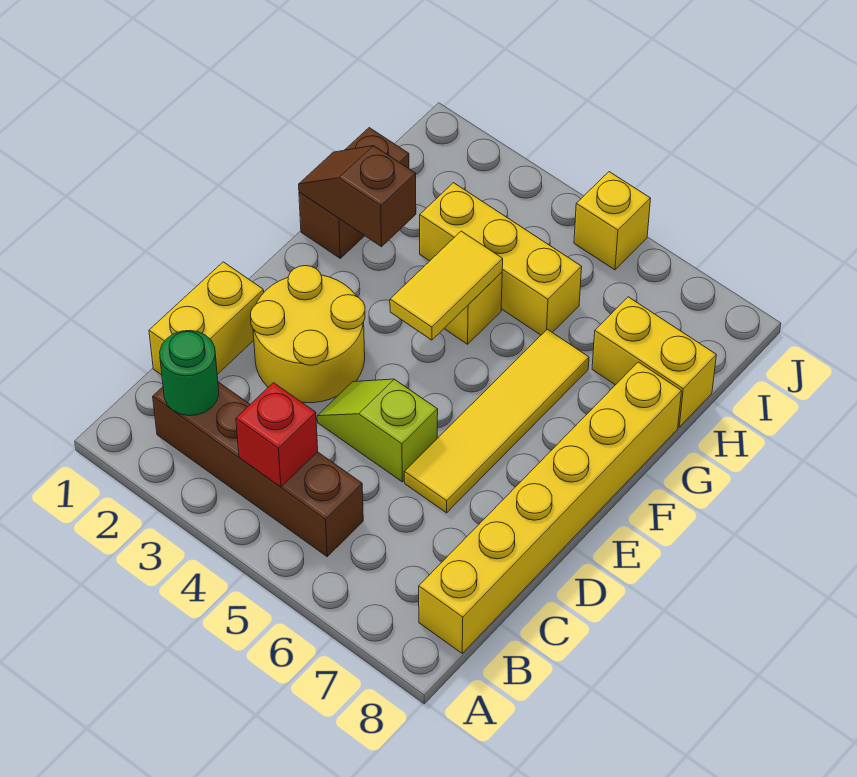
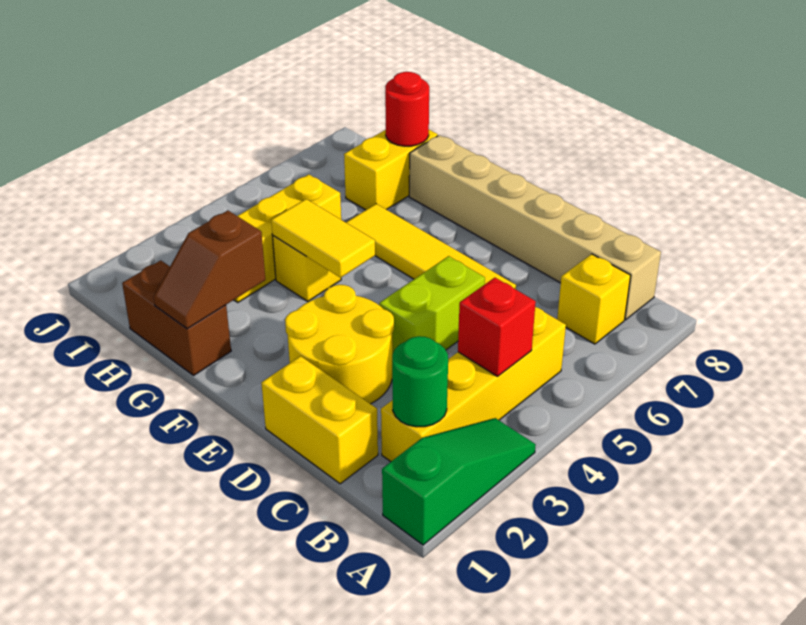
none -> green slope A1:A3 level 1 top 1
brown brick B2:B5 level 1 -> yellow brick B2:B5 level 1
yellow brick B8:G8 level 1 -> tan brick B8:G8 level 1
lime slope D4:D5 level 1 top 5 -> lime brick D4:D5 level 1
none -> red round brick H8 level 2
yellow brick J5 level 1 -> yellow brick B7 level 1

